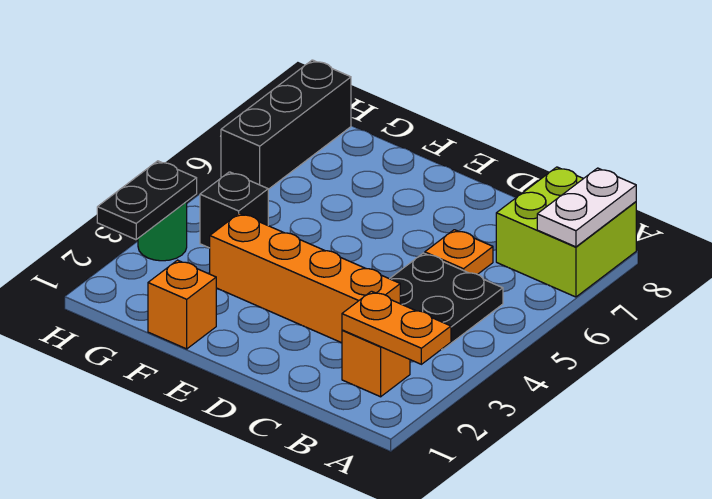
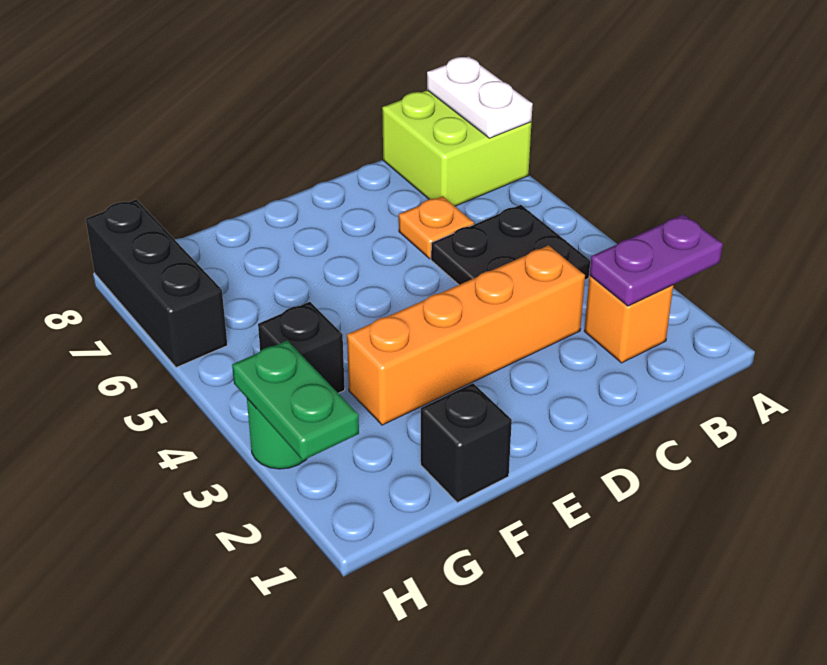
orange plate A2:B2 level 2 -> purple plate A2:B2 level 2
orange brick F1 level 1 -> black brick F1 level 1
black plate H2:H3 level 2 -> green plate H2:H3 level 2

